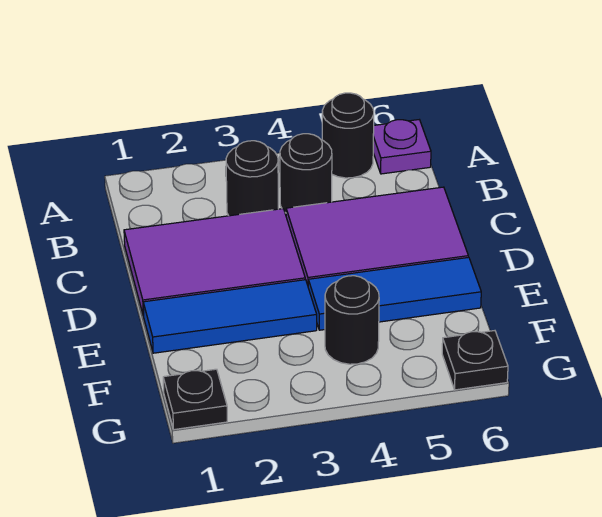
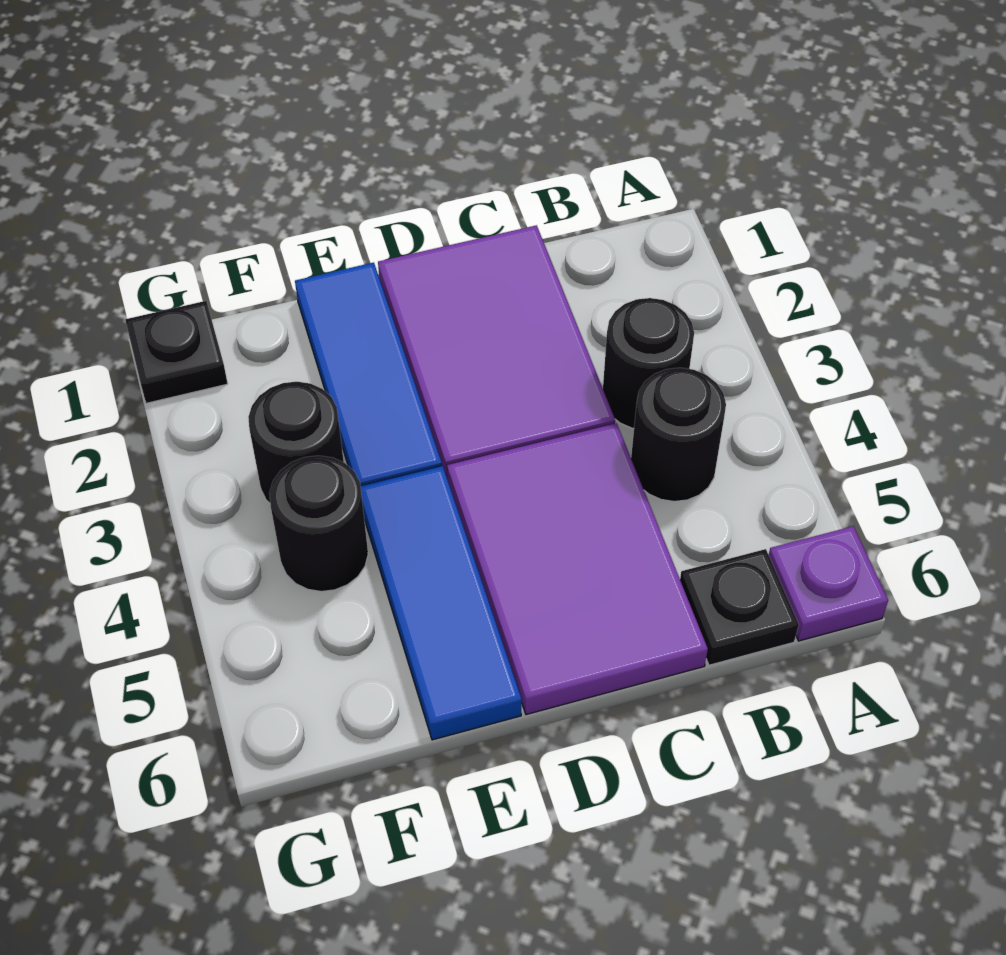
black round brick A5 level 1 -> black round brick F3 level 1
black plate G6 level 1 -> black plate B6 level 1

